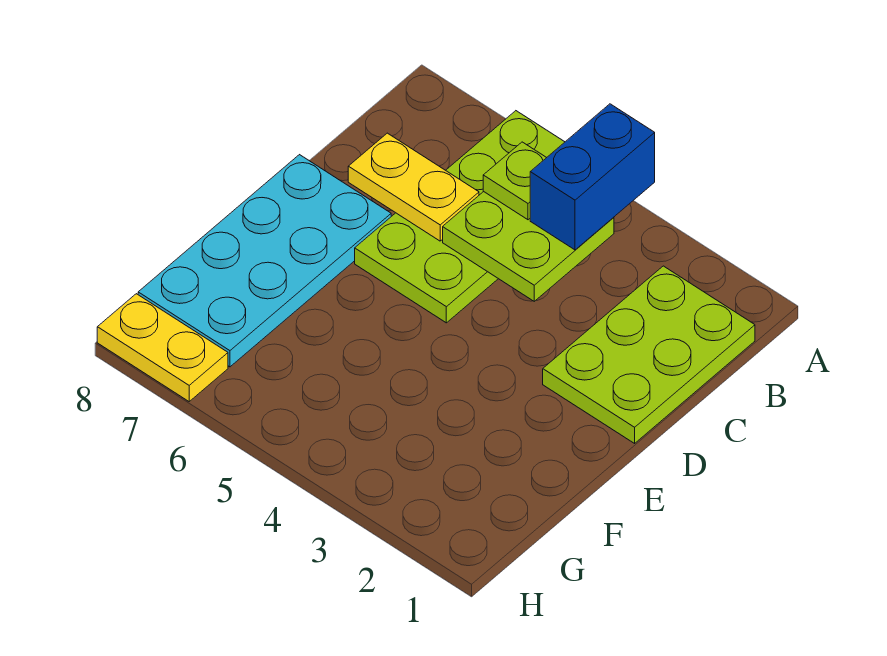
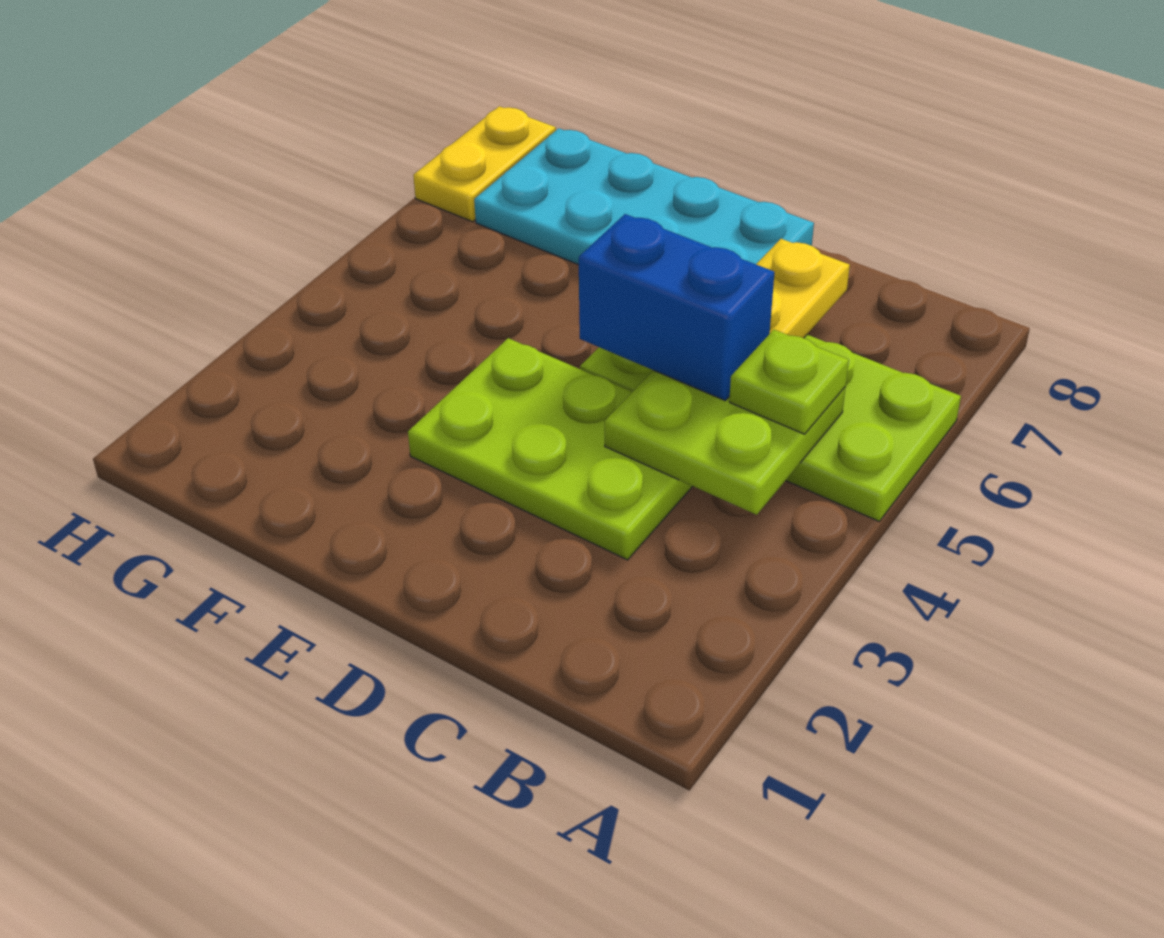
blue brick A4:B4 level 3 -> blue brick C5:D5 level 3
lime plate B1:D2 level 1 -> lime plate C3:E4 level 1

